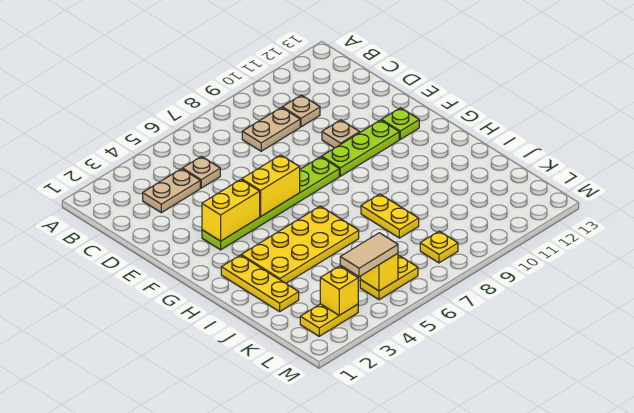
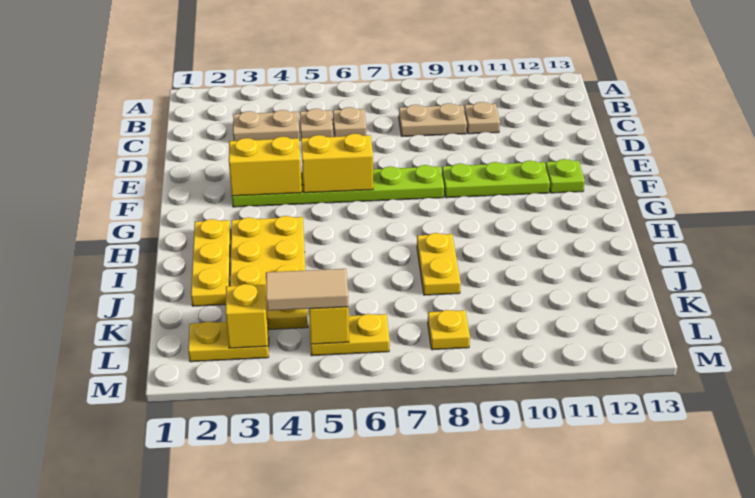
tan plate E10 level 1 -> tan plate C6 level 1
yellow plate H3:I6 level 1 -> yellow plate H3:K4 level 1

